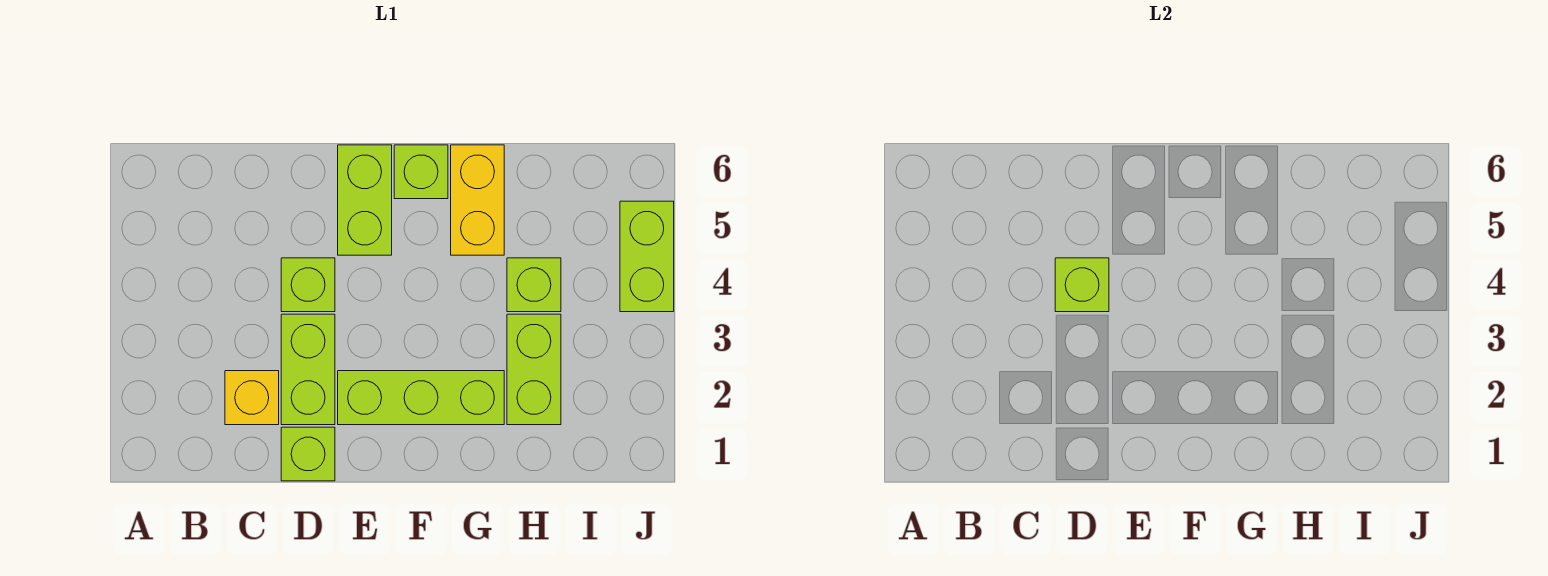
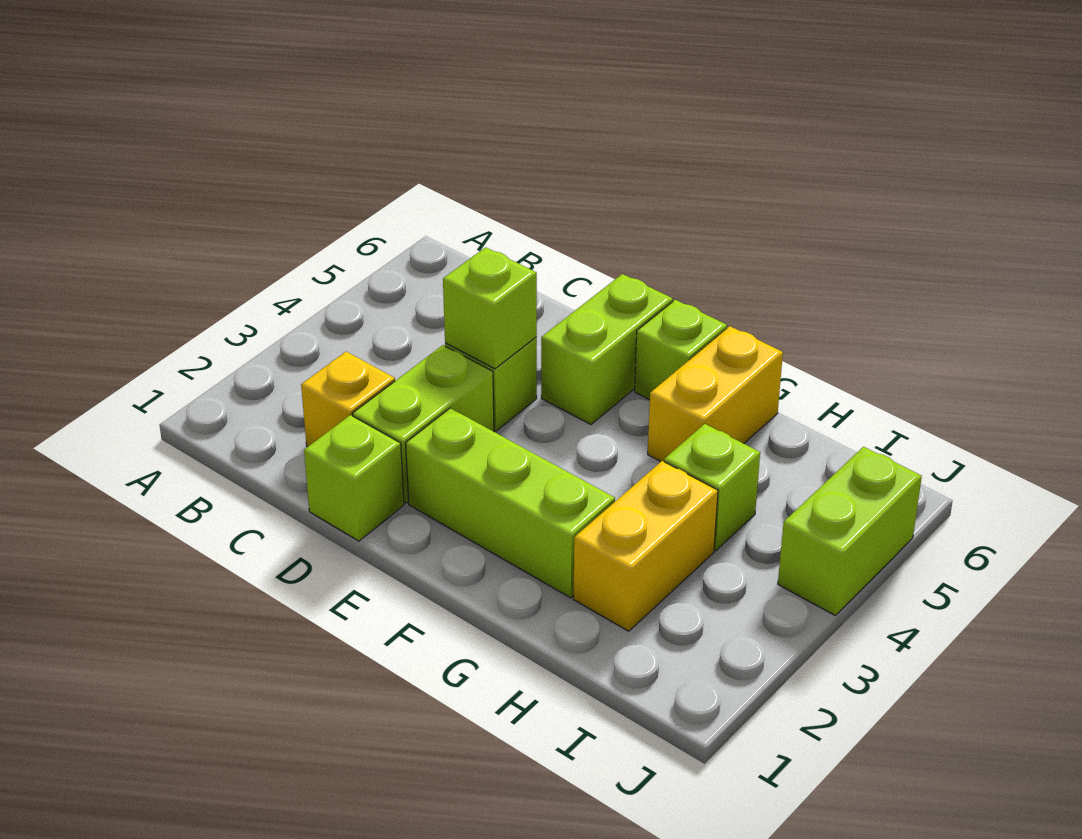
lime brick H2:H3 level 1 -> yellow brick H2:H3 level 1

